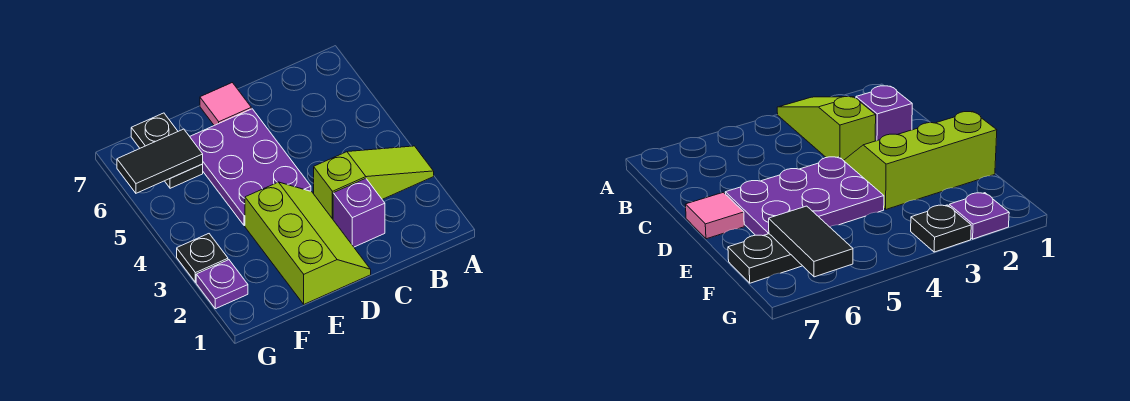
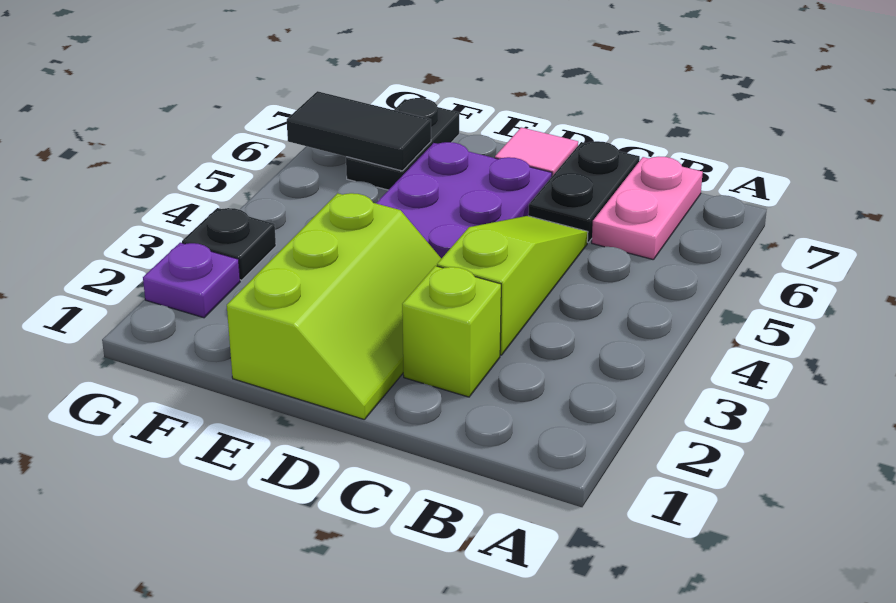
lime slope A3:C3 level 1 top C -> lime slope C3:C5 level 1 top 3
none -> pink plate B6:B7 level 1
purple brick C2 level 1 -> lime brick C2 level 1
none -> black plate C6:C7 level 1

